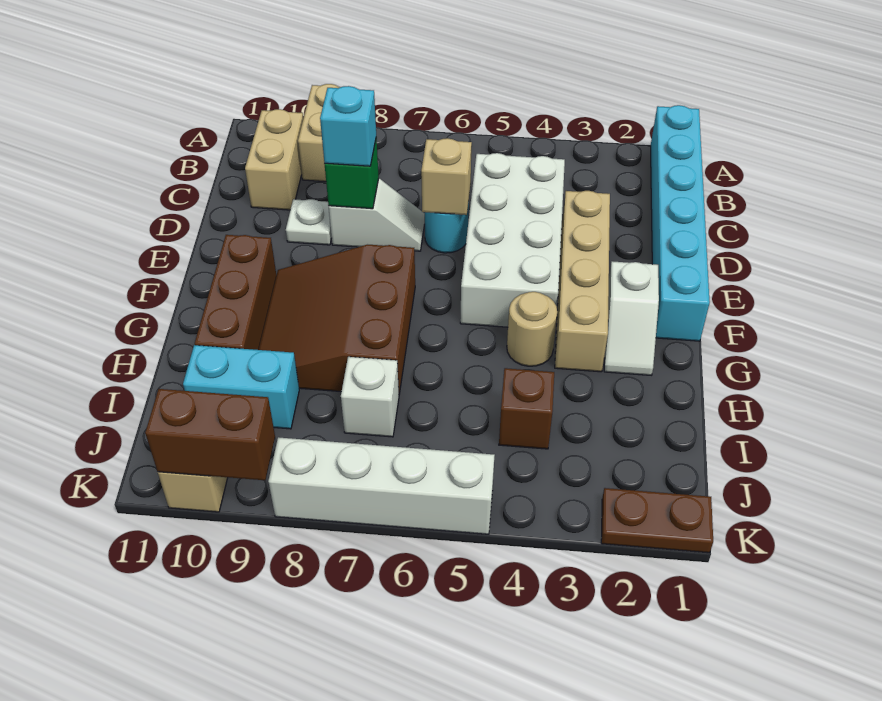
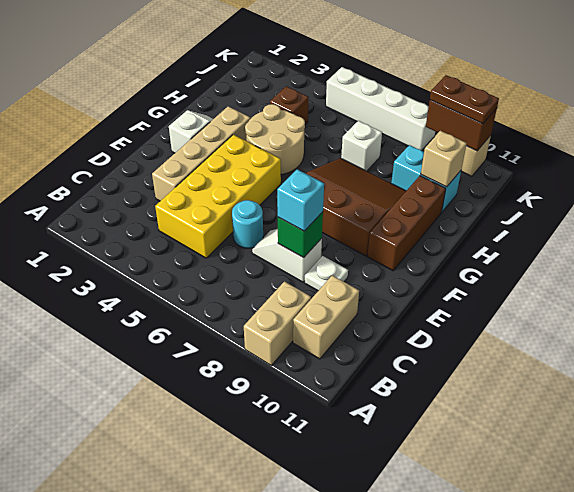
cyan brick A1:F1 level 1 -> none
white brick C4:F5 level 1 -> yellow brick C4:F5 level 1
tan brick D6 level 2 -> tan brick I10 level 2
brown slope F7:H9 level 1 top 7 -> brown slope F7:H9 level 1 top F
tan round brick G4 level 1 -> tan round brick G4:H5 level 1
brown plate K1:K2 level 1 -> brown plate K9:K10 level 3

